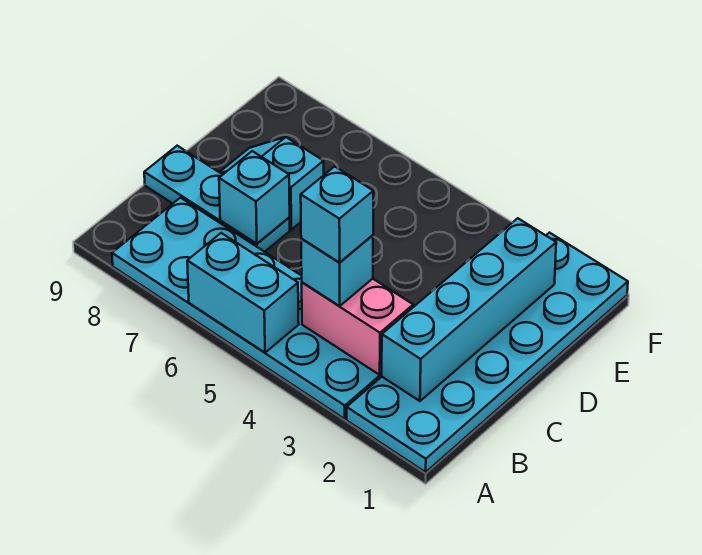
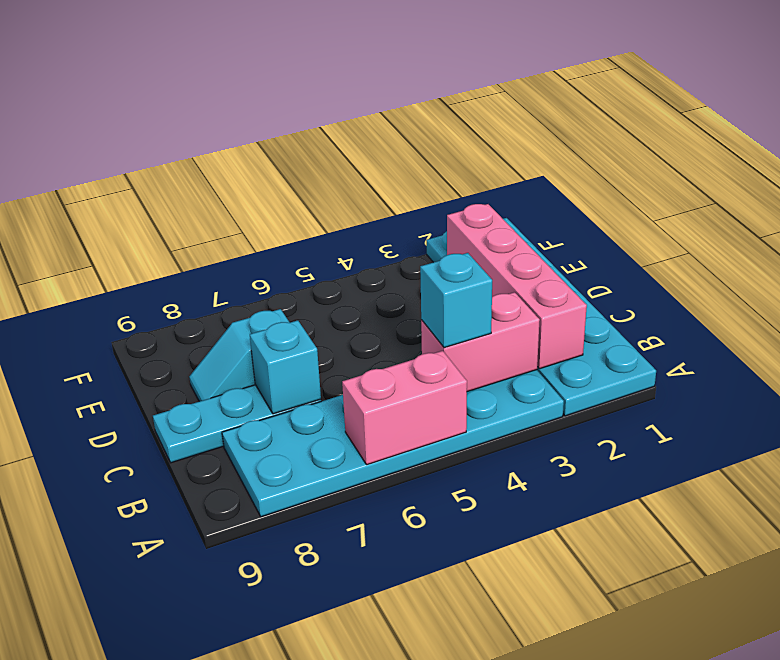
cyan brick A5:A6 level 2 -> pink brick A5:A6 level 2
cyan brick B2:E2 level 2 -> pink brick B2:E2 level 2
cyan brick B4 level 4 -> none

